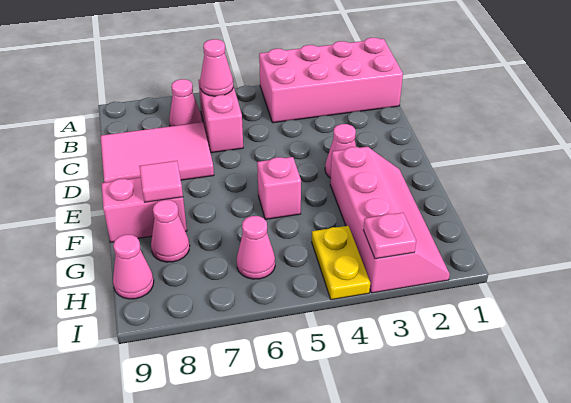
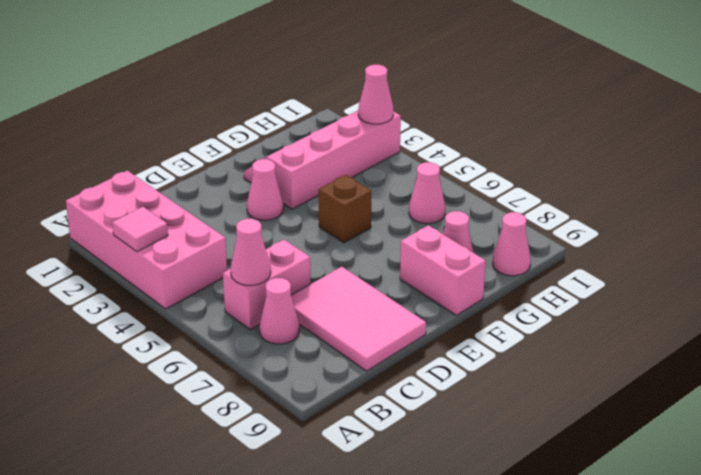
pink brick F5 level 1 -> brown brick F5 level 1
pink tile F8 level 2 -> pink tile A3 level 2
yellow plate H4:I4 level 1 -> none
pink plate I3 level 2 -> pink cone I3 level 2

